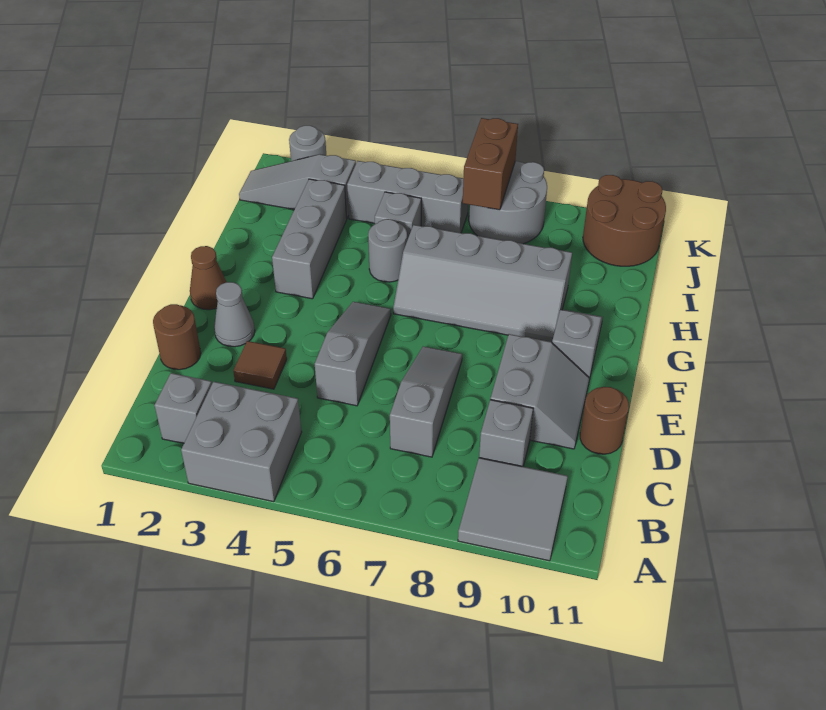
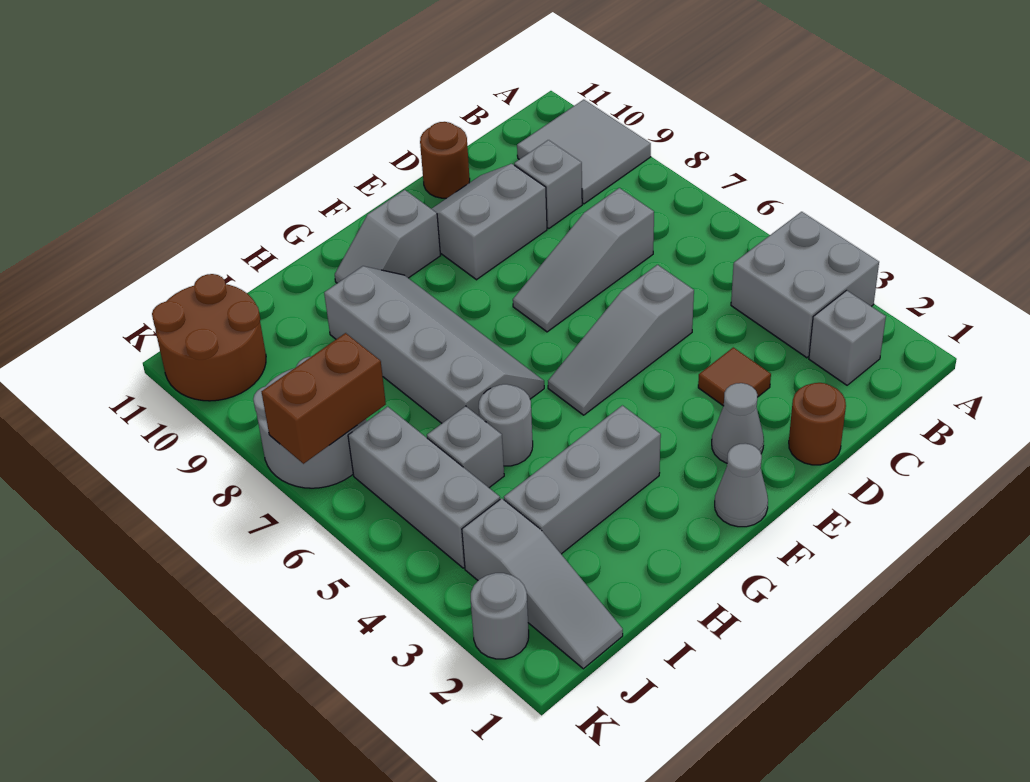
brown cone F1 level 1 -> grey cone F1 level 1

